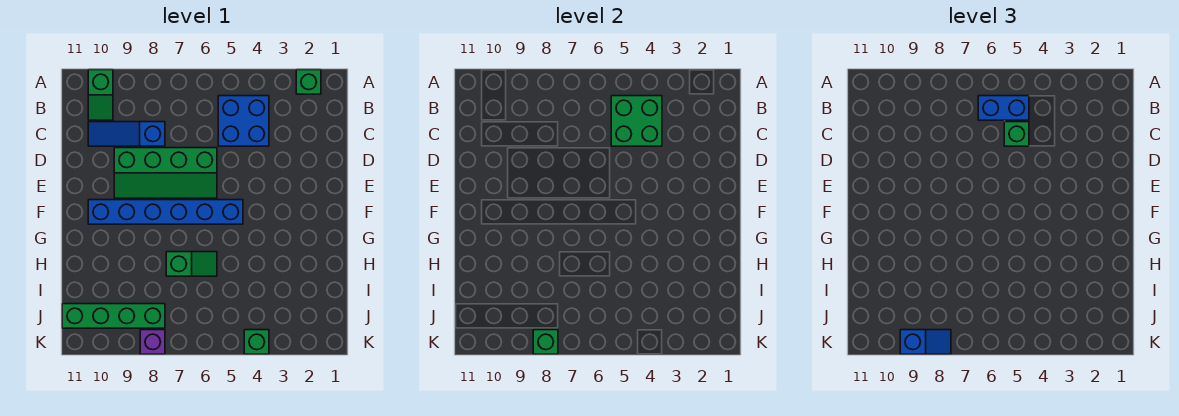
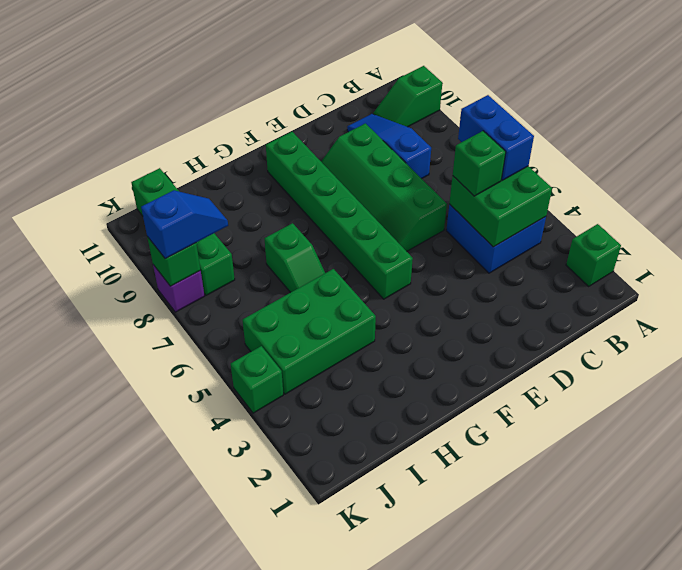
blue brick F5:F10 level 1 -> green brick F5:F10 level 1
none -> green brick H4:J5 level 1
blue slope K8:K9 level 3 top 9 -> blue slope J8:K8 level 3 top K

